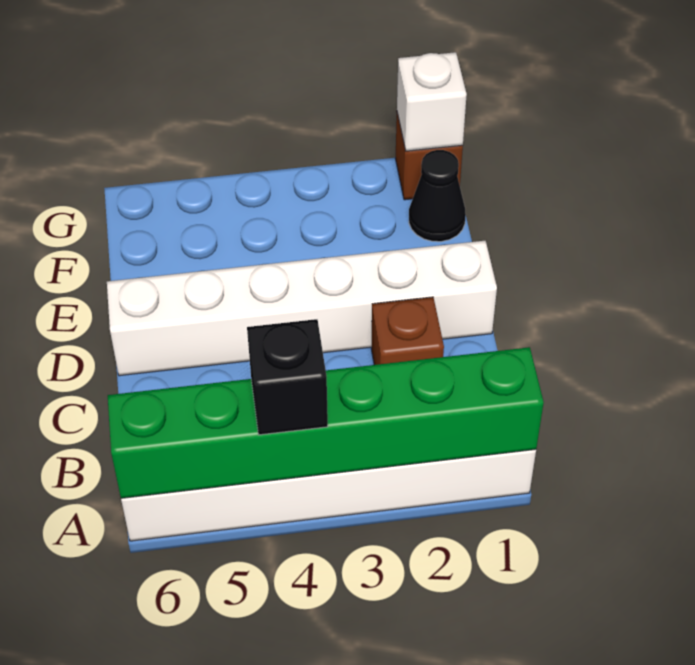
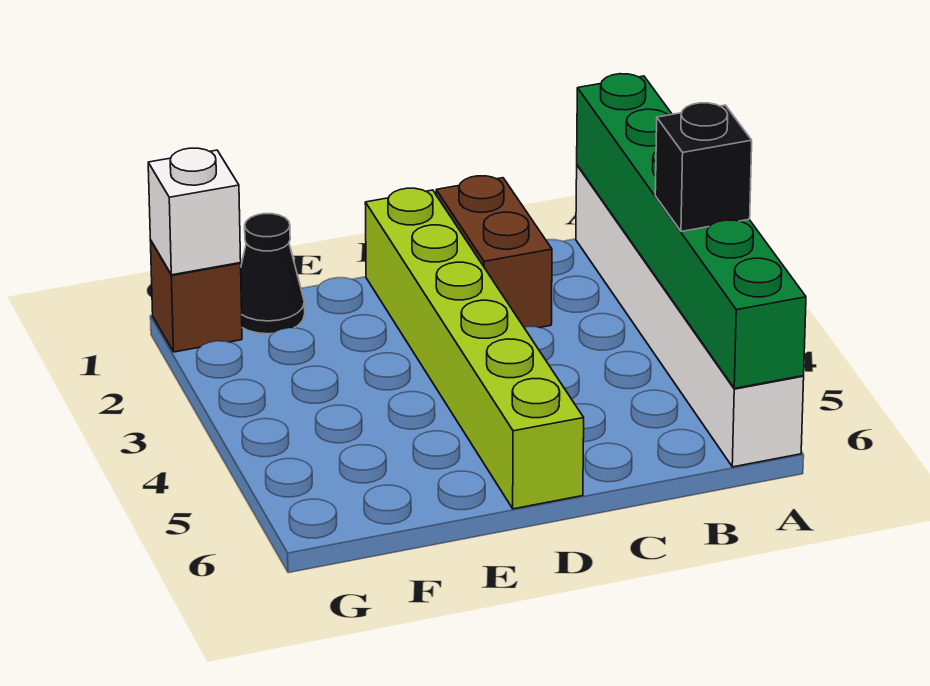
brown brick C2 level 1 -> brown brick C1:C2 level 1
white brick D1:D6 level 1 -> lime brick D1:D6 level 1

